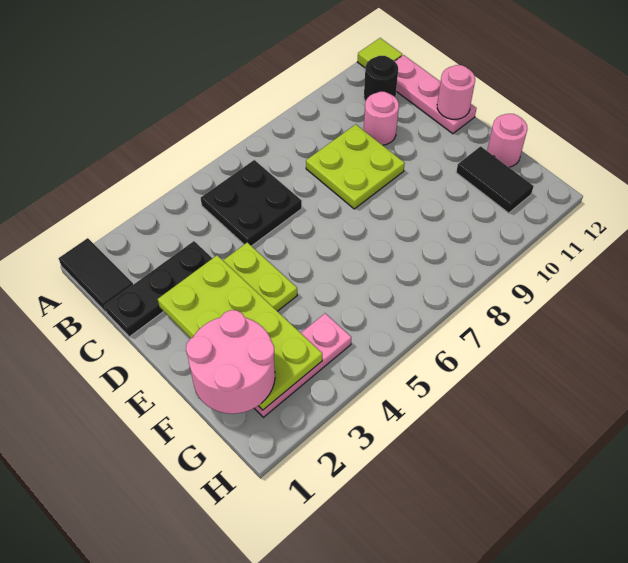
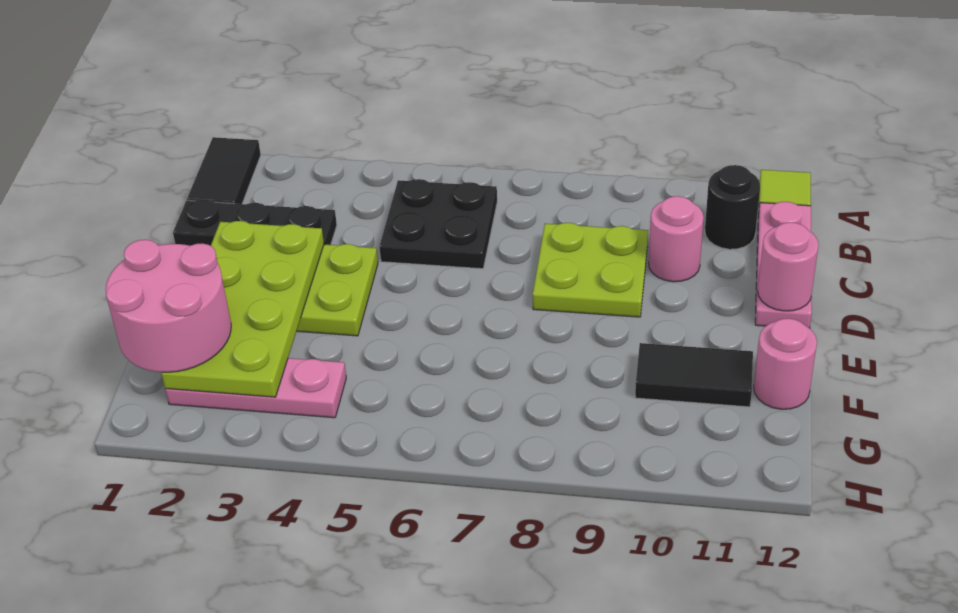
black tile F11:G11 level 1 -> black tile F10:F11 level 1

